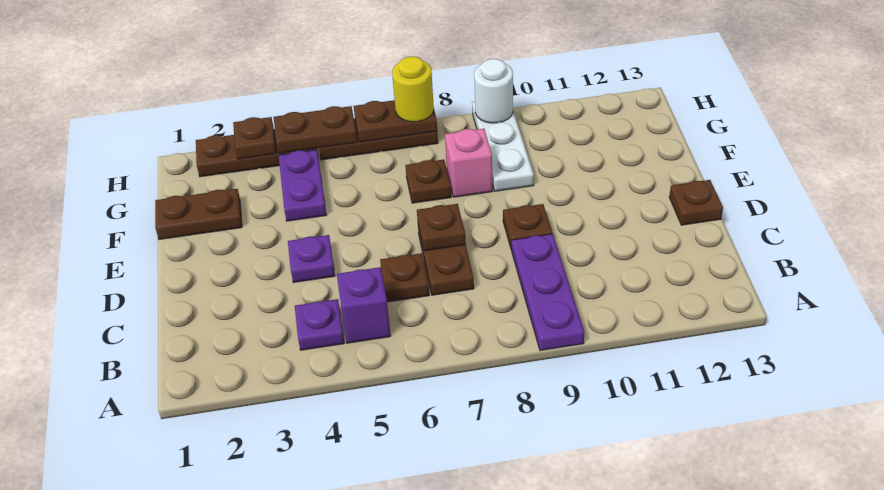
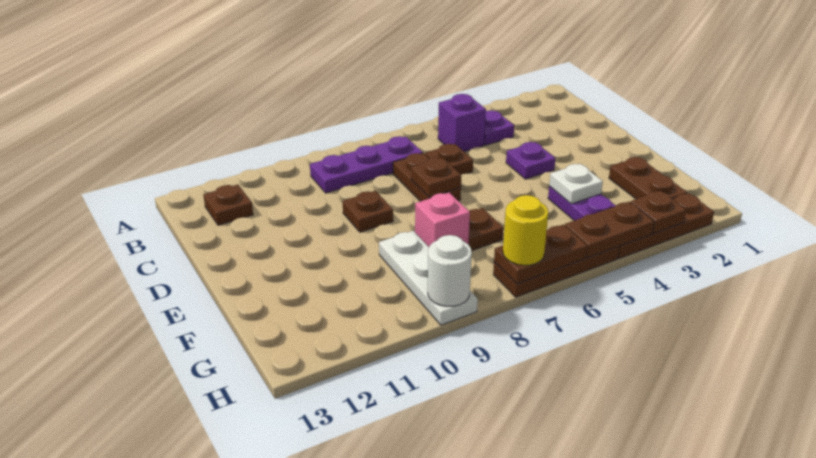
purple plate A9:C9 level 1 -> purple plate B7:B9 level 1
brown plate D13 level 1 -> brown plate B12 level 1
brown plate F1:F2 level 1 -> brown plate F2:G2 level 1
none -> white plate F4 level 2

